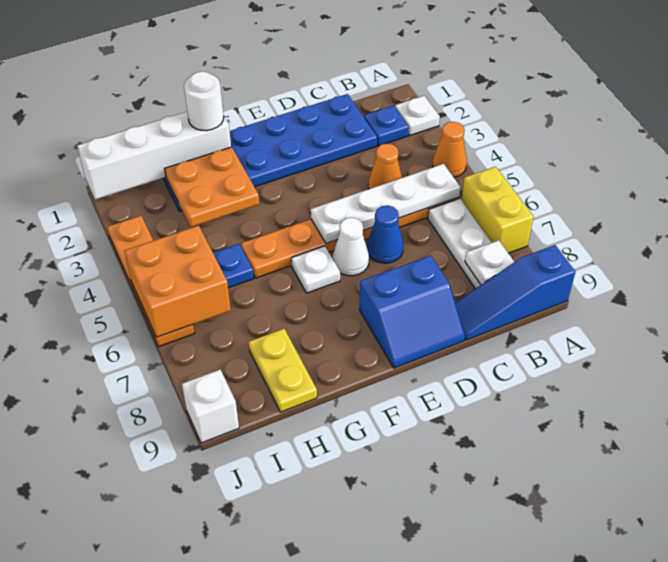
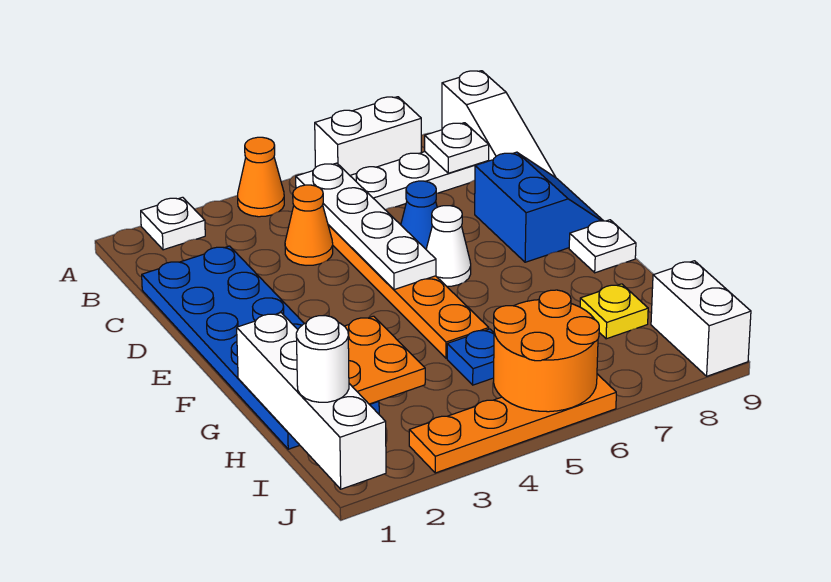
yellow brick A6:A7 level 1 -> white brick A6:A7 level 1
blue slope A9:C9 level 1 top A -> white slope A9:C9 level 1 top A
blue plate B2 level 1 -> none
white plate F6 level 1 -> white plate F9 level 1
white round brick G1 level 3 -> white round brick I1 level 3
yellow plate H8:H9 level 1 -> yellow plate H8 level 1
orange brick I5:J6 level 2 -> orange round brick I5:J6 level 2
white brick J9 level 1 -> white brick I9:J9 level 1

